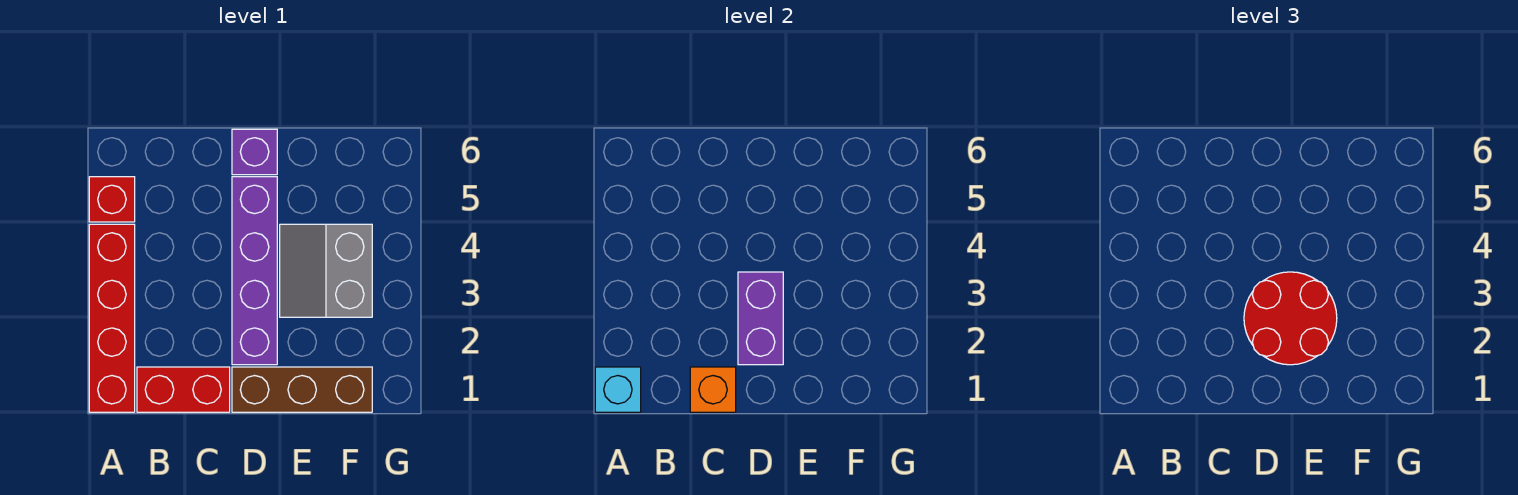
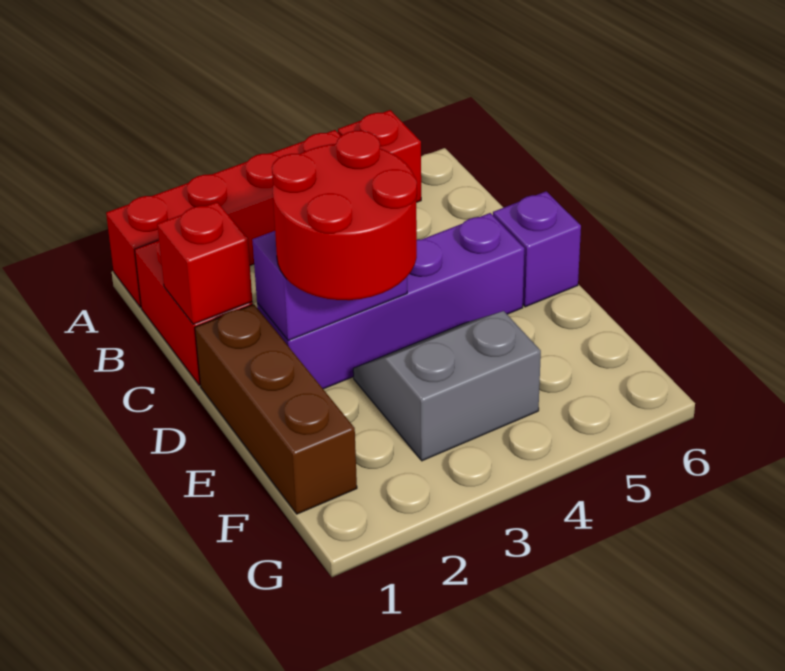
cyan brick A1 level 2 -> none
orange brick C1 level 2 -> red brick C1 level 2

